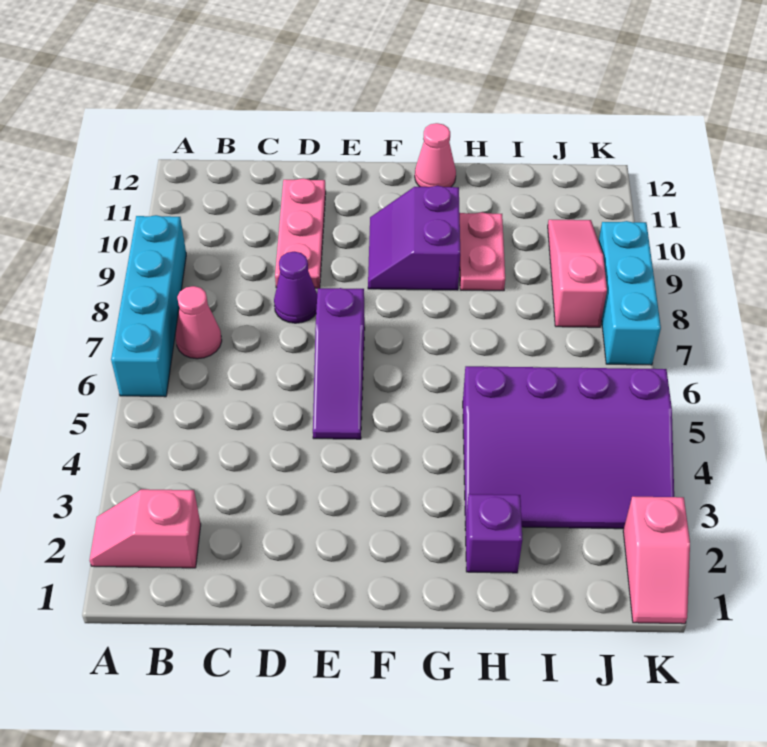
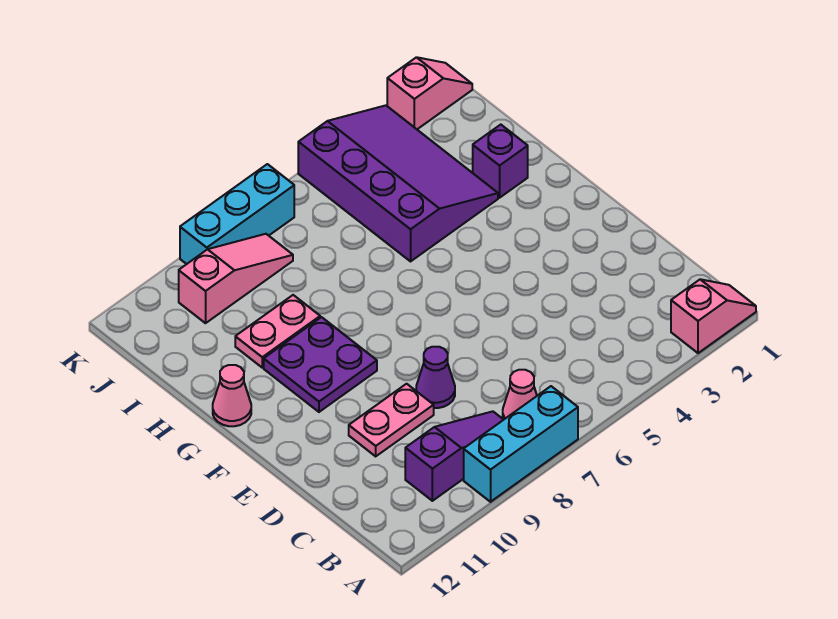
pink slope A2:B2 level 1 top B -> pink slope A1:A2 level 1 top 2
cyan brick A6:A9 level 1 -> cyan brick A7:A9 level 1
pink plate D9:D11 level 1 -> pink plate D9:D10 level 1
purple slope E5:E7 level 1 top 7 -> purple slope B8:B10 level 1 top 10
purple slope F9:G10 level 1 top G -> purple plate F9:G10 level 1
pink slope J8:J10 level 1 top 8 -> pink slope J8:J10 level 1 top 10

